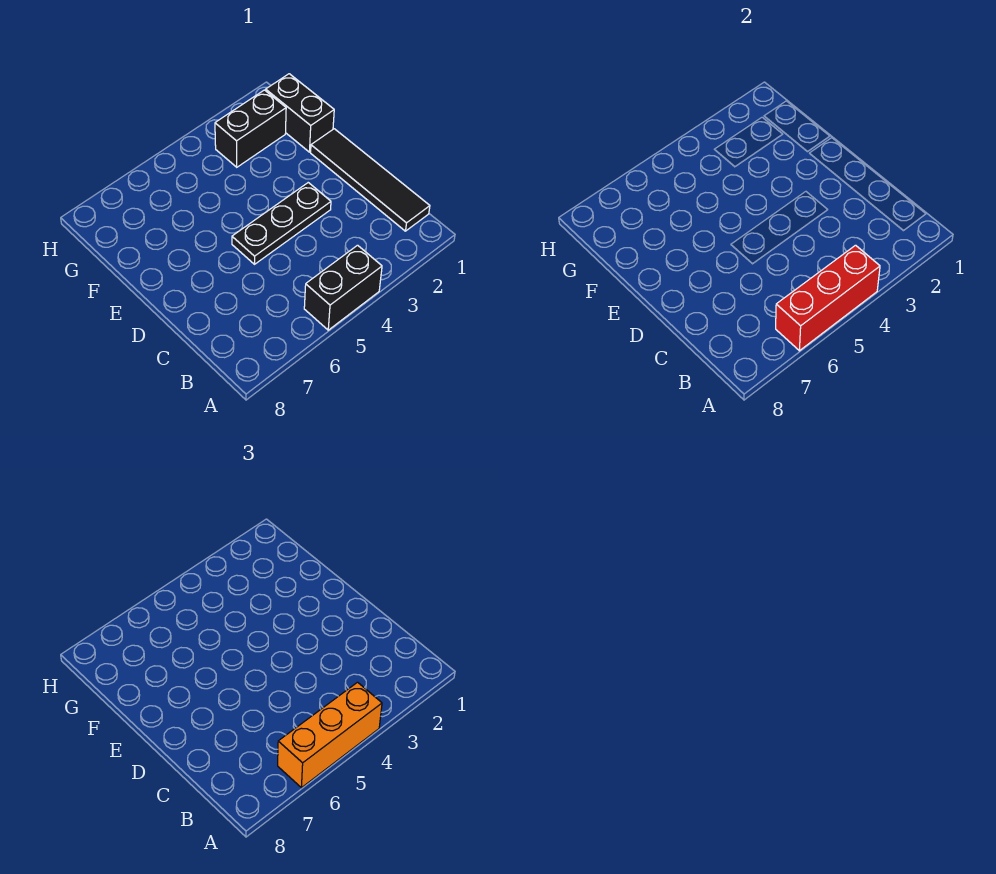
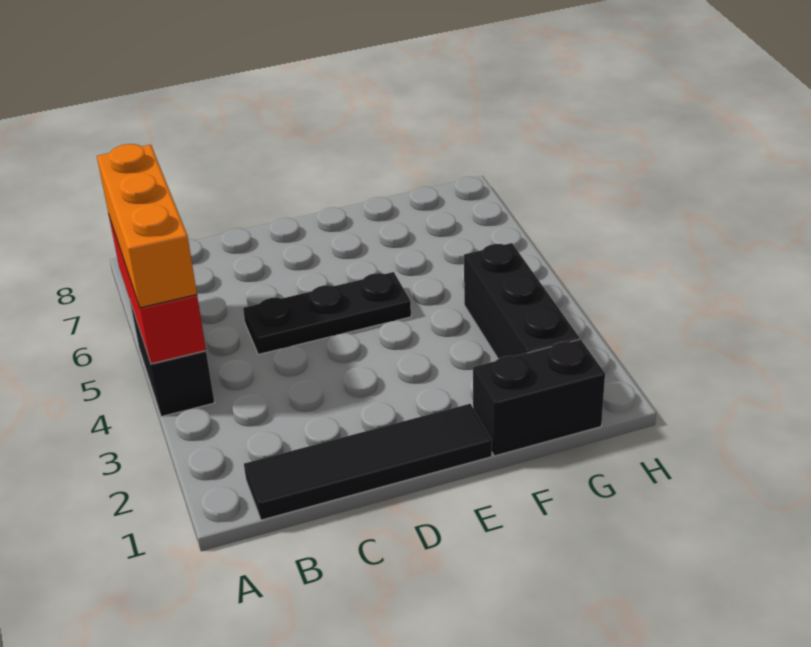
black plate D3:D5 level 1 -> black plate C5:E5 level 1
black brick G2:G3 level 1 -> black brick G2:G4 level 1

